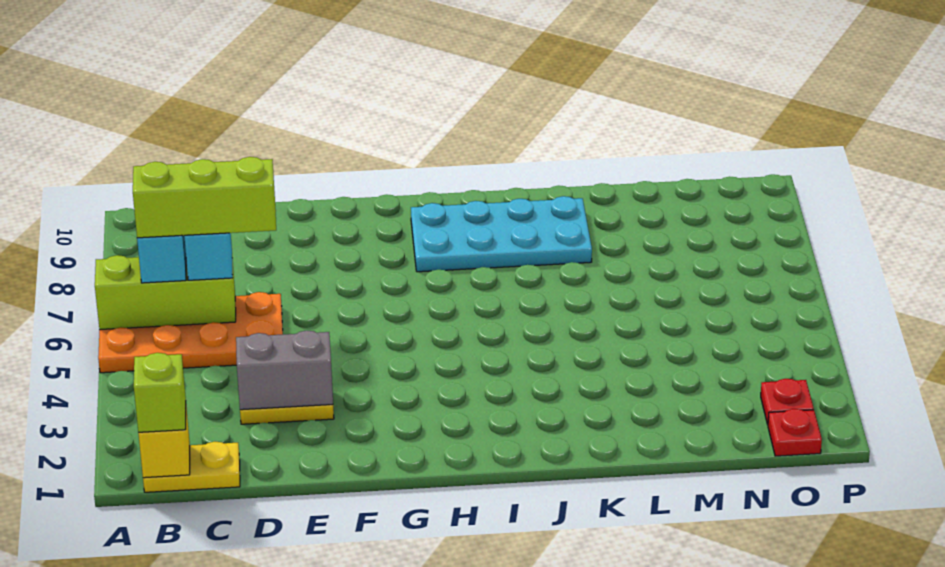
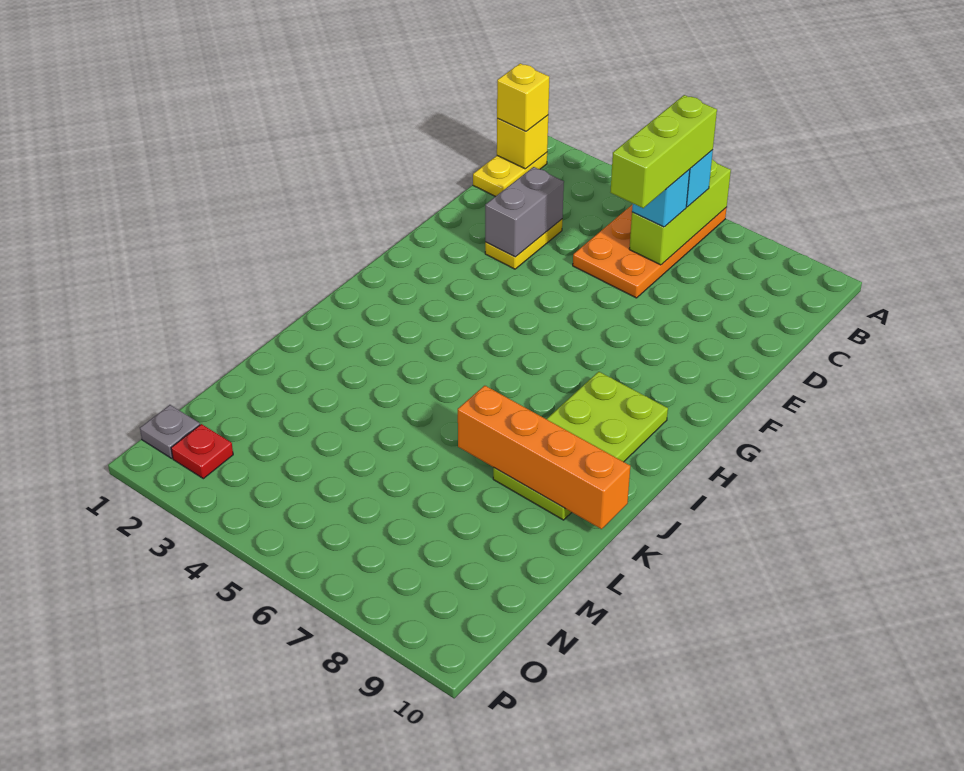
lime brick B1 level 3 -> yellow brick B1 level 3
cyan plate H8:K9 level 1 -> lime plate H8:K9 level 1
none -> orange brick K7:K10 level 2
red plate O1 level 1 -> grey plate O1 level 1

